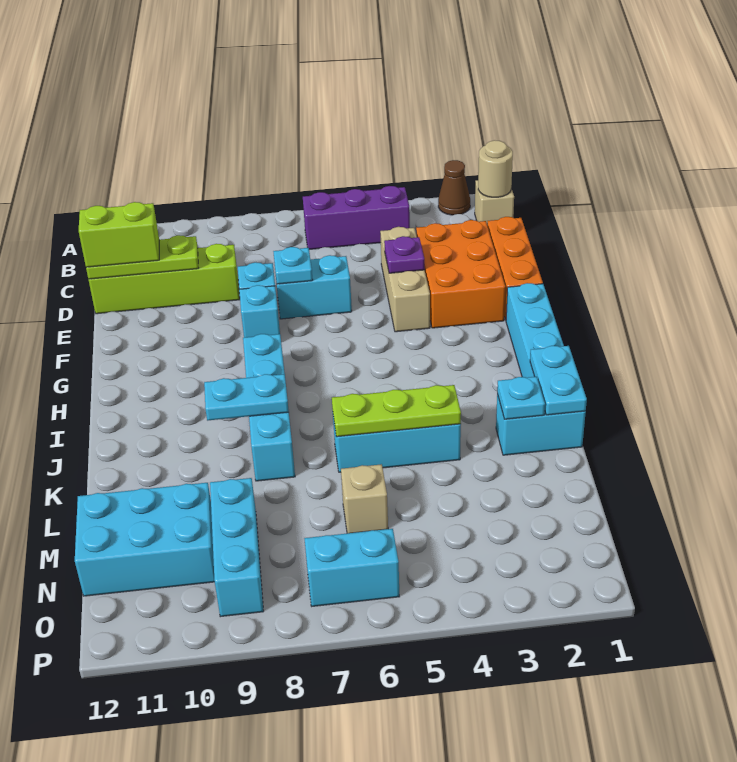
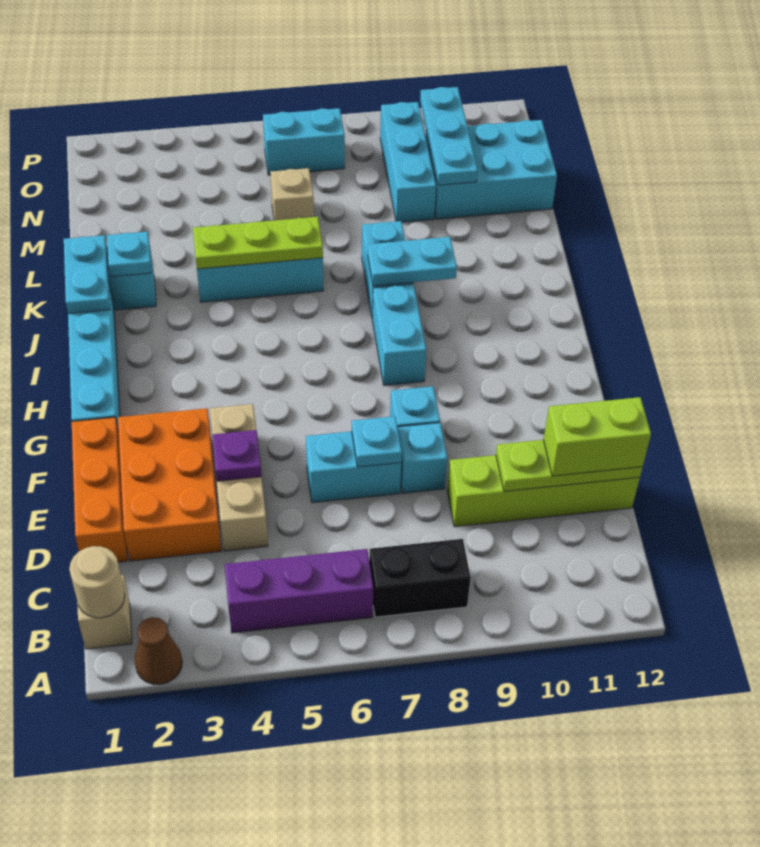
none -> black brick B7:B8 level 1
none -> cyan plate M10:O10 level 2

